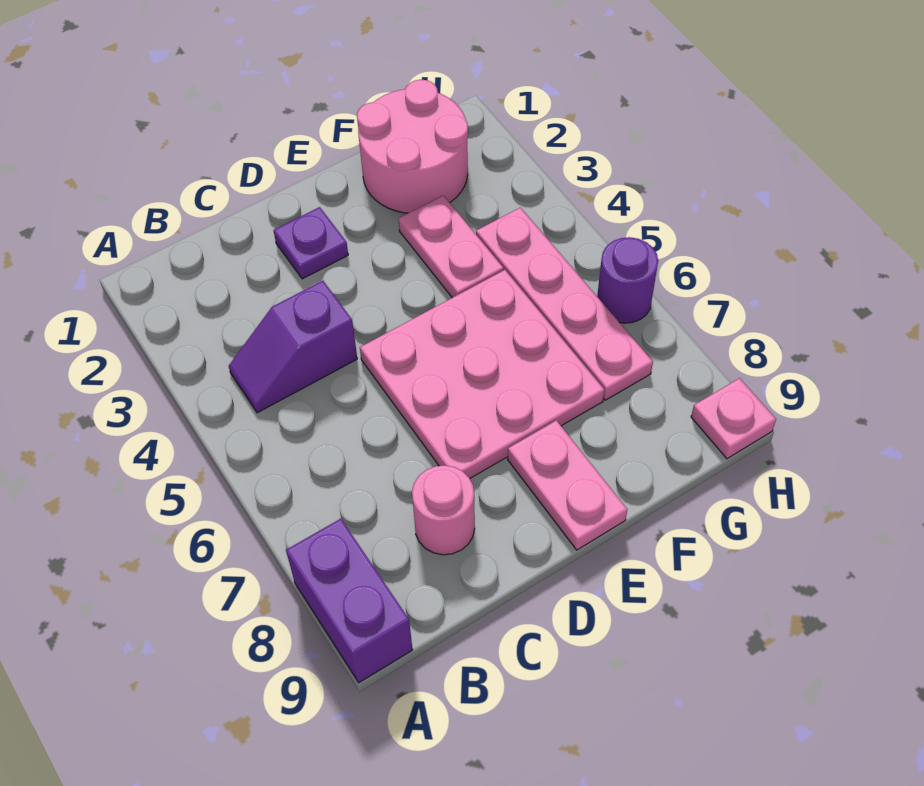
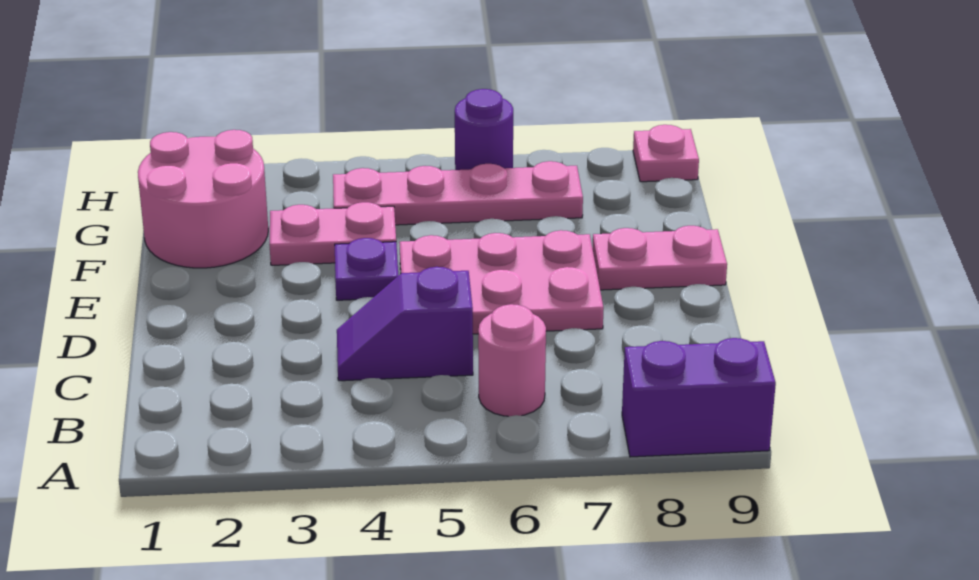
purple slope B4:C4 level 1 top C -> purple slope C4:C5 level 1 top 5
pink round brick C8 level 1 -> pink round brick B6 level 1
purple plate D2 level 1 -> purple plate E4 level 1
pink plate D5:F7 level 1 -> pink plate D5:E7 level 1

